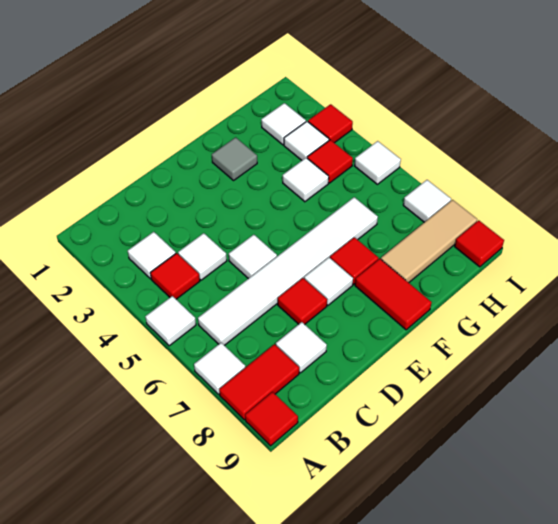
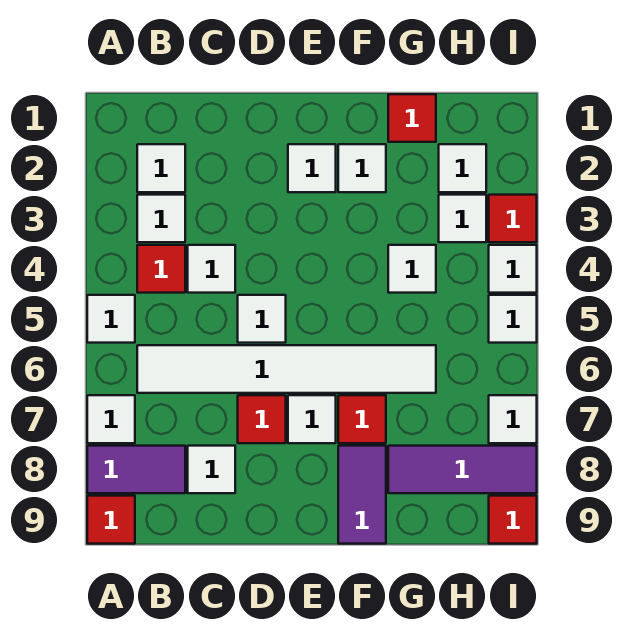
red tile A8:B8 level 1 -> purple tile A8:B8 level 1
none -> white tile B2 level 1
none -> white tile E2 level 1
grey tile F2 level 1 -> white tile F2 level 1
red tile F8:F9 level 1 -> purple tile F8:F9 level 1
tan tile G8:I8 level 1 -> purple tile G8:I8 level 1
red tile H4 level 1 -> red tile G1 level 1
none -> white tile I4 level 1

